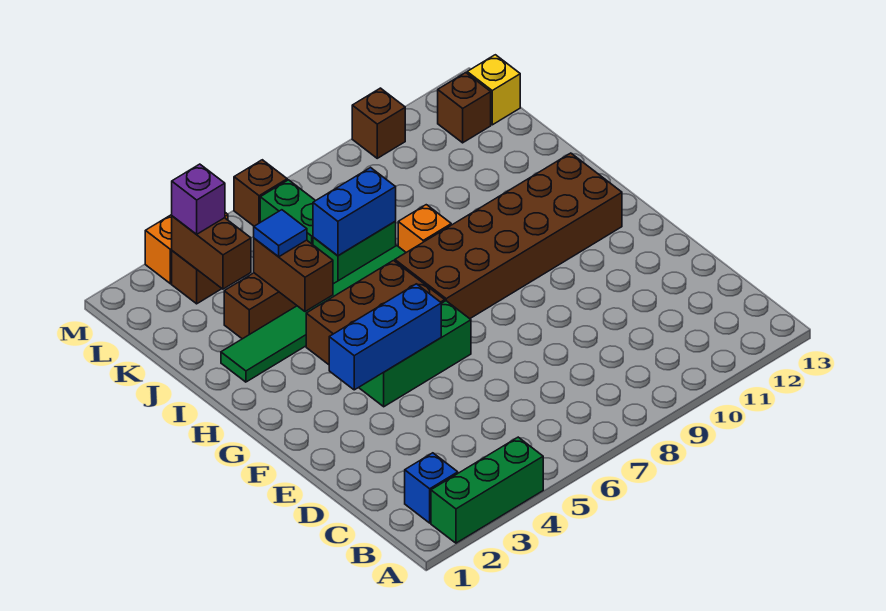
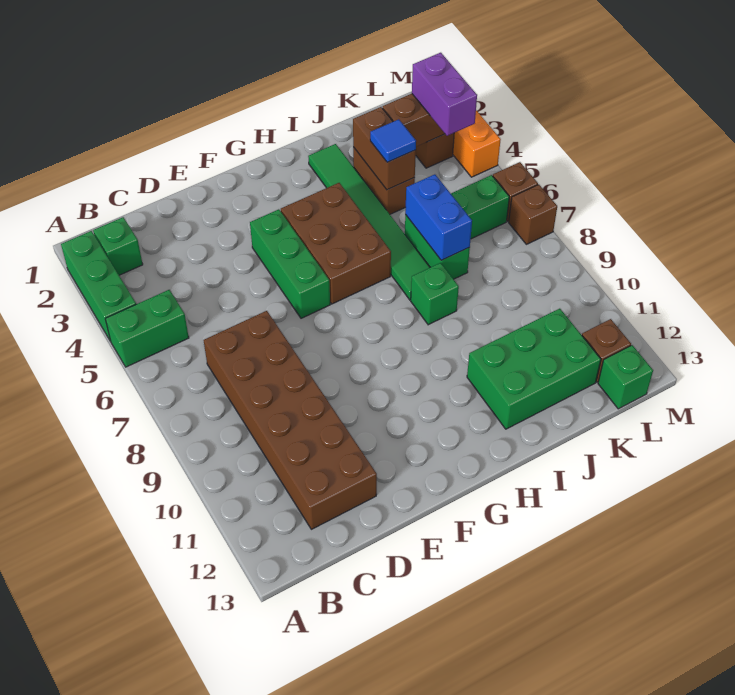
none -> green brick A5:B5 level 1
blue brick B2 level 1 -> green brick B2 level 1
blue brick F3:F5 level 2 -> none
brown brick G7:H12 level 1 -> brown brick C7:D12 level 1
brown brick I4:J4 level 2 -> brown brick J3:J4 level 2
orange brick I8 level 1 -> green brick I8 level 1
none -> green brick I11:K12 level 1
purple brick L3 level 3 -> purple brick L3:L4 level 3
yellow brick L13 level 1 -> green brick L13 level 1
brown brick M10 level 1 -> brown brick M7 level 1

